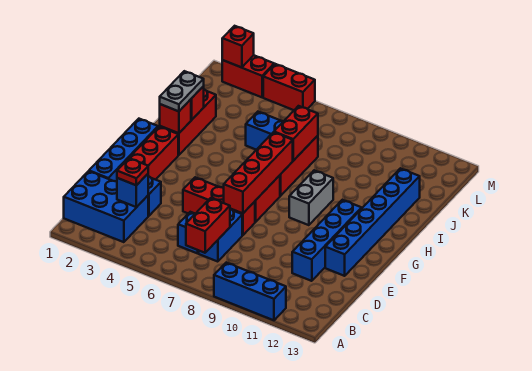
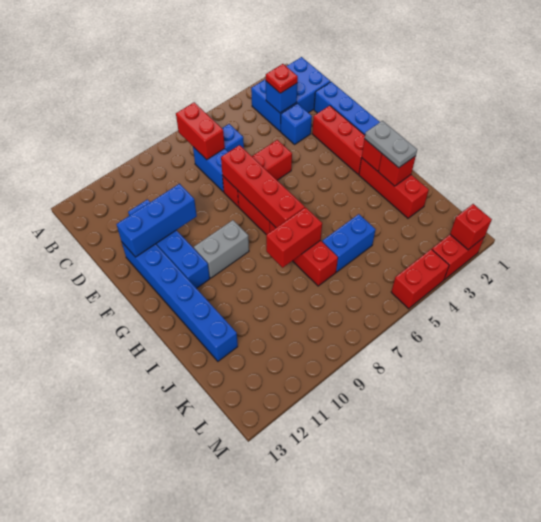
blue brick A9:A11 level 1 -> blue brick E10:E12 level 2
grey brick G9:H9 level 1 -> grey brick G9:G10 level 1
red brick I7:J7 level 2 -> red brick I7:I8 level 2

